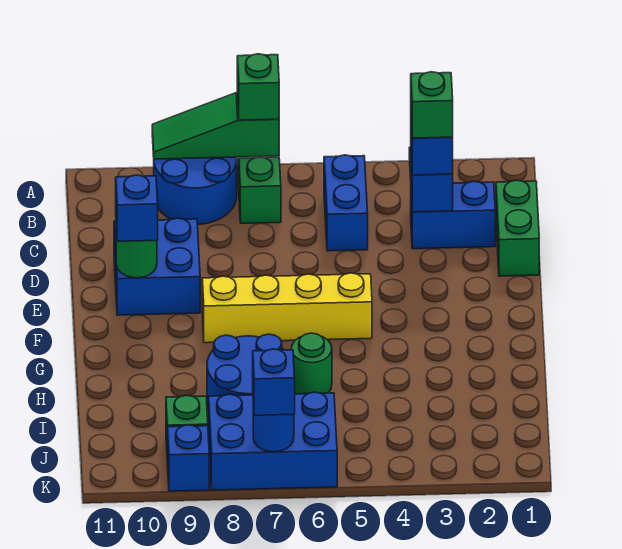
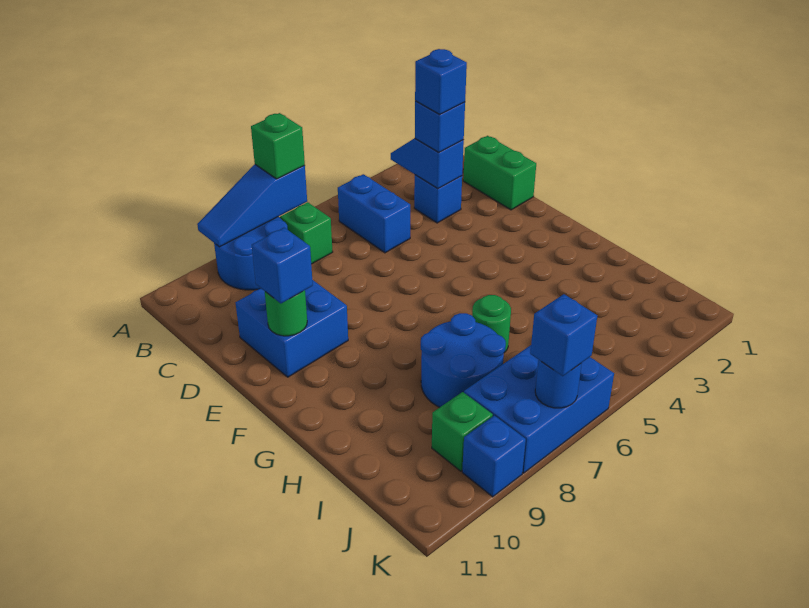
green slope A7:A9 level 2 top 7 -> blue slope A7:A9 level 2 top 7
blue brick C2:C3 level 1 -> blue brick C3 level 1
green brick C3 level 4 -> blue brick C3 level 4
yellow brick F5:F8 level 1 -> none

